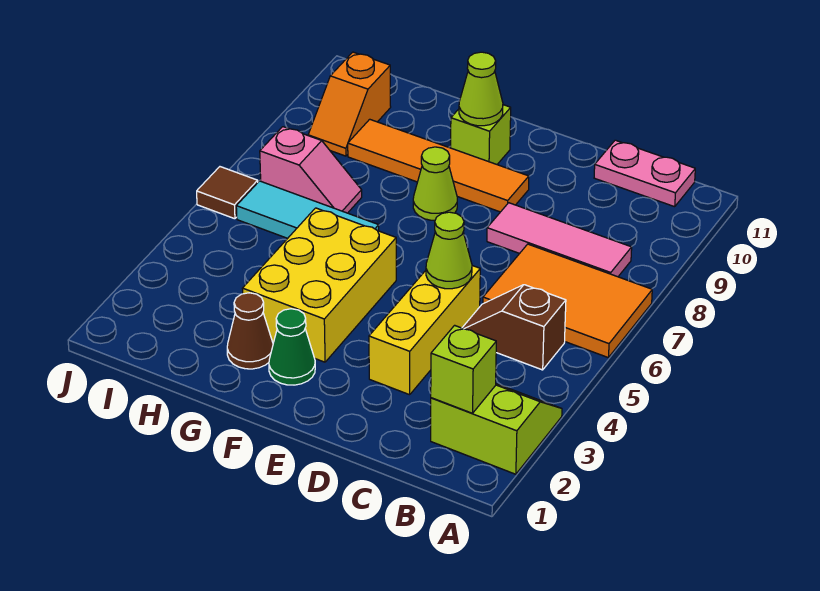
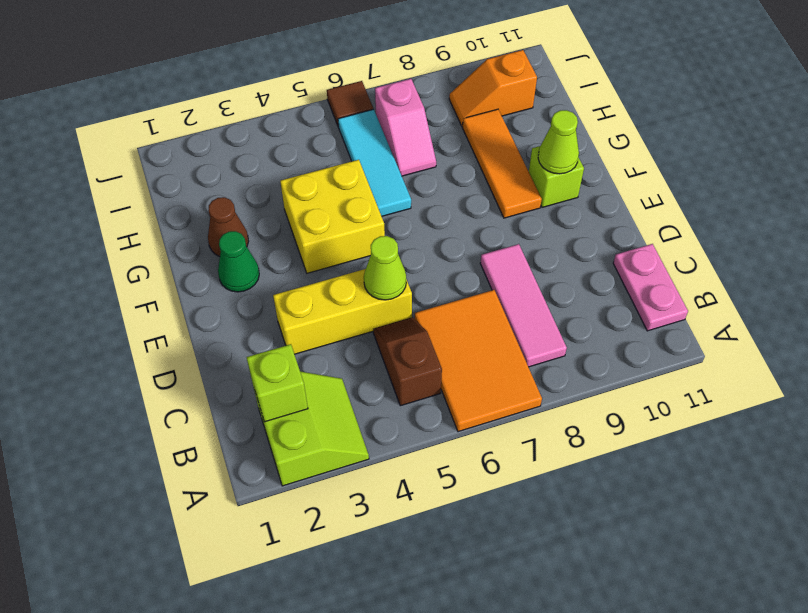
orange tile E9:H9 level 1 -> orange tile F9:H9 level 1
yellow brick F3:G5 level 1 -> yellow brick F4:G5 level 1
lime cone F8 level 1 -> none

